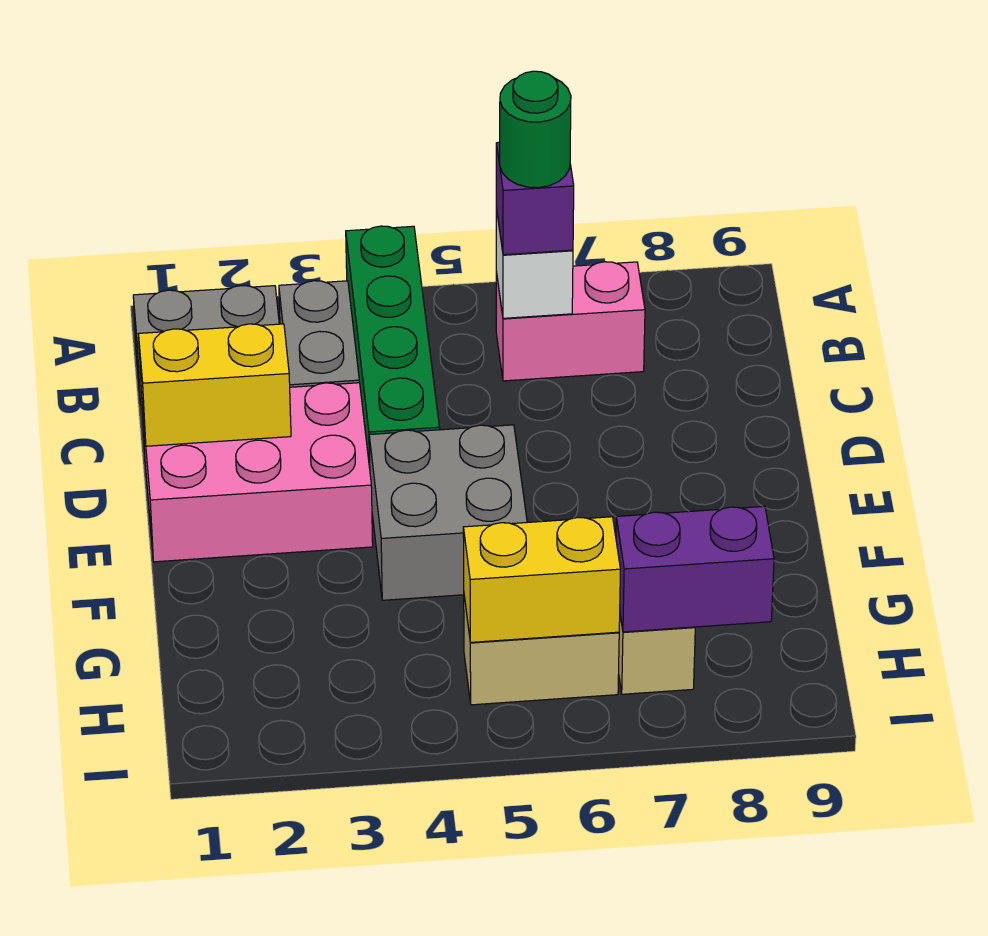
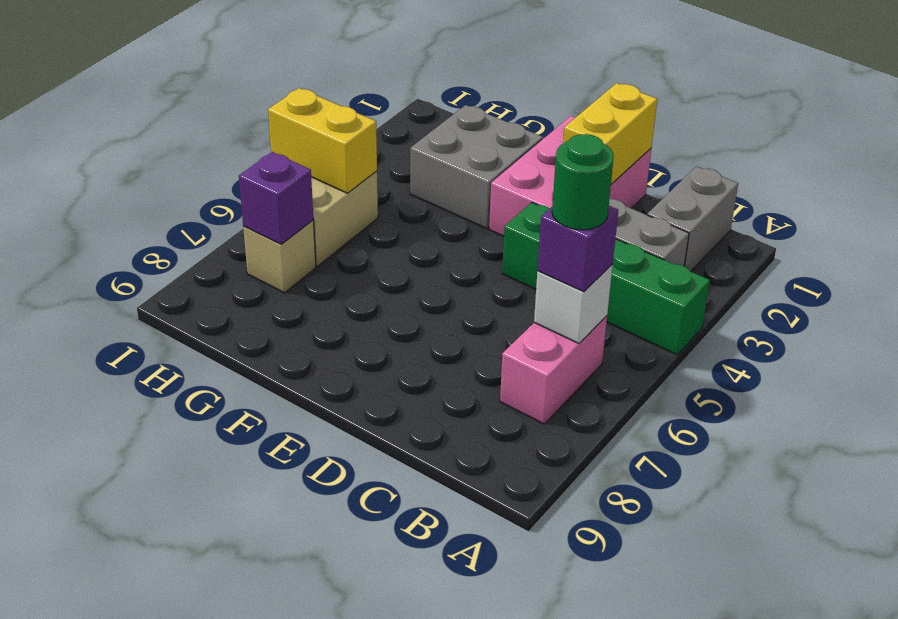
grey brick E4:F5 level 1 -> grey brick F2:G3 level 1
yellow brick H5:H6 level 2 -> yellow brick H5:I5 level 2
purple brick H7:H8 level 2 -> purple brick H7 level 2

